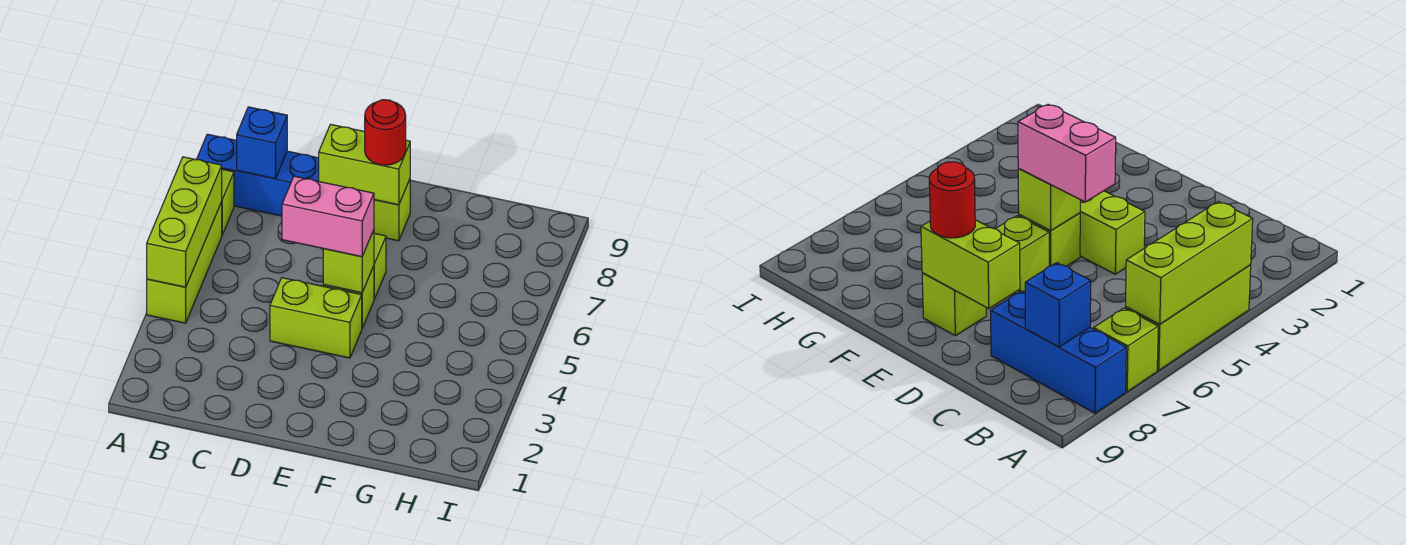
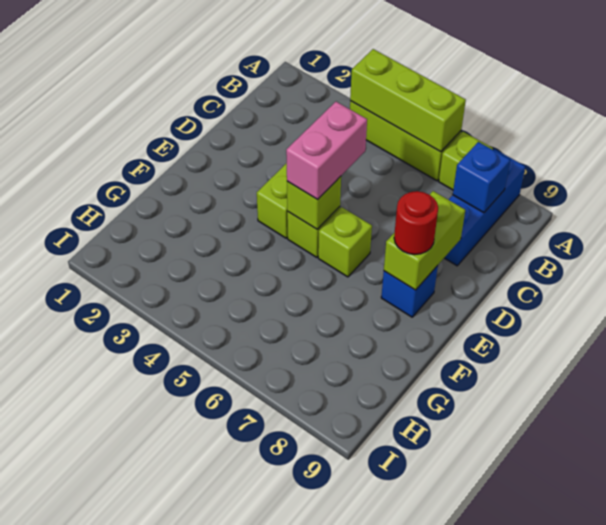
lime brick E8 level 1 -> blue brick E8 level 1

